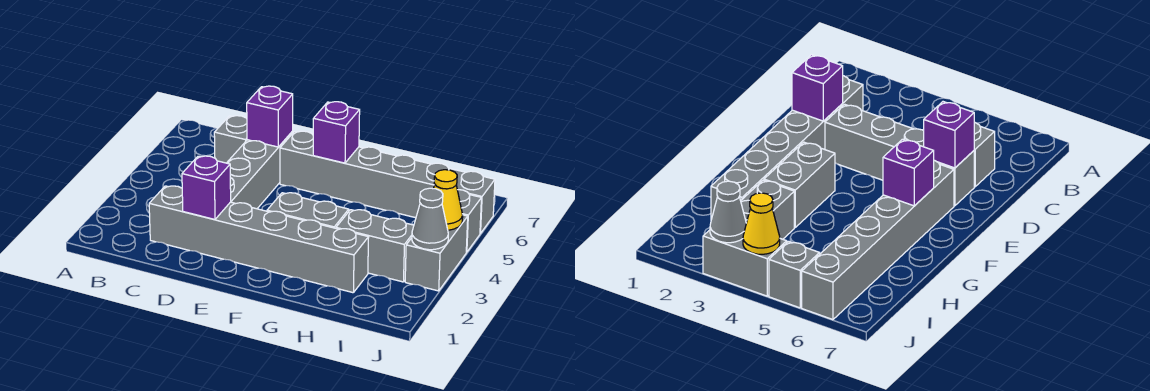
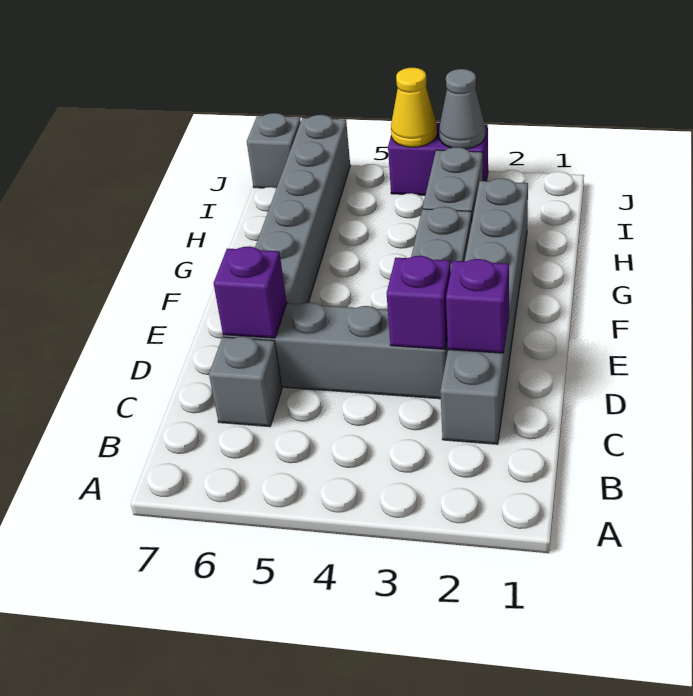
purple brick F6 level 2 -> purple brick D3 level 2
grey brick J3:J4 level 1 -> purple brick J3:J4 level 1
grey brick J5 level 1 -> grey brick J7 level 1

